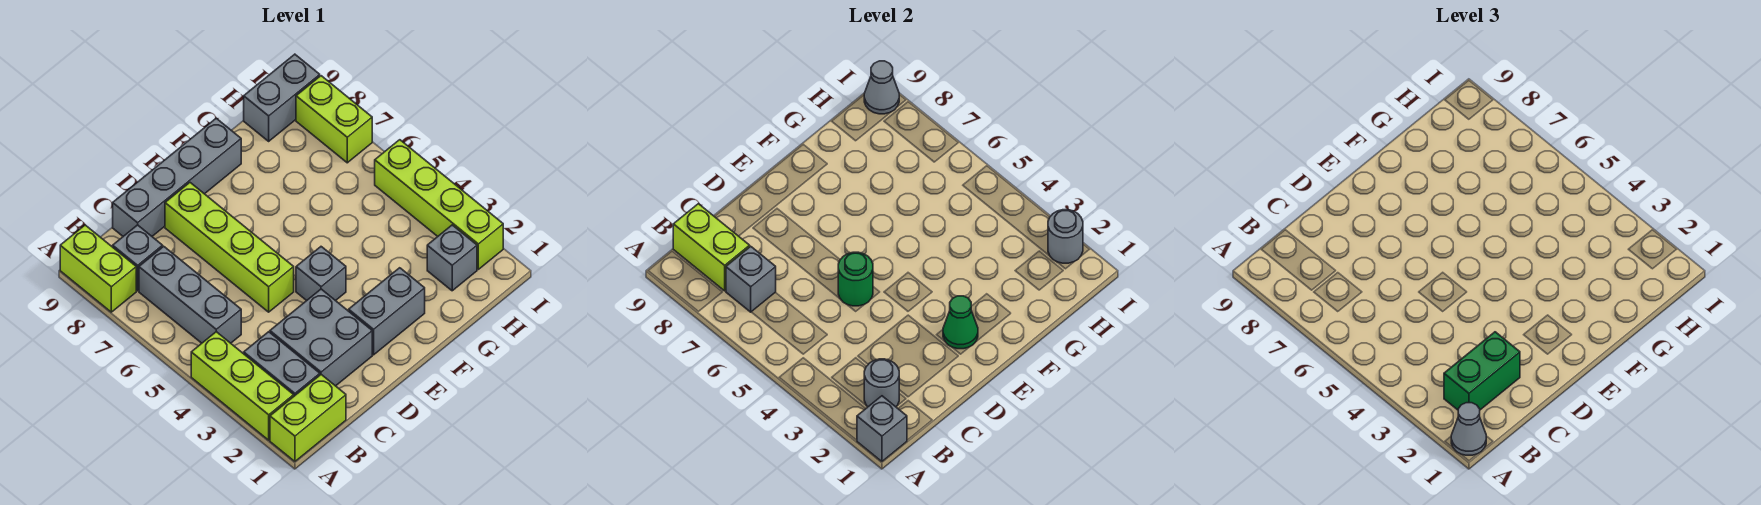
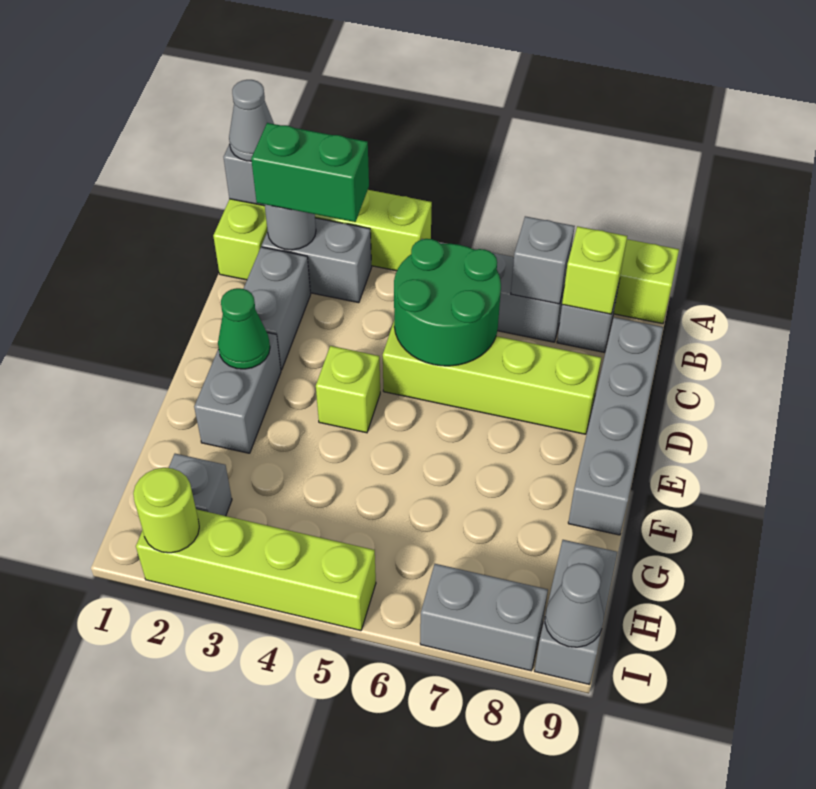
green brick B2:C2 level 3 -> green brick B2:B3 level 3
lime brick B8:B9 level 2 -> lime brick B8 level 2
grey brick C2:D3 level 1 -> grey brick C2:D2 level 1
green round brick D5 level 2 -> green round brick C5:D6 level 2
grey brick E4 level 1 -> lime brick E4 level 1
grey round brick I2 level 2 -> lime round brick I2 level 2
lime brick I7:I8 level 1 -> grey brick I7:I8 level 1

